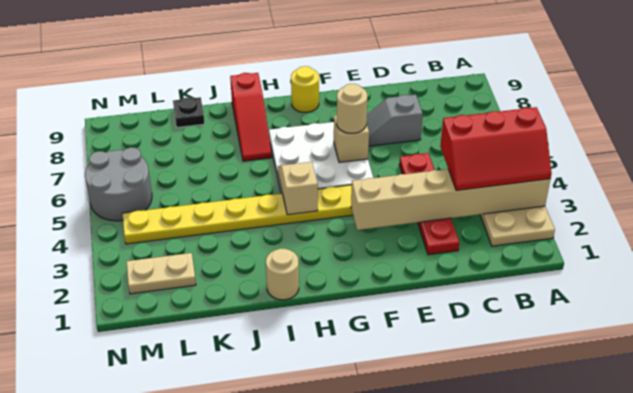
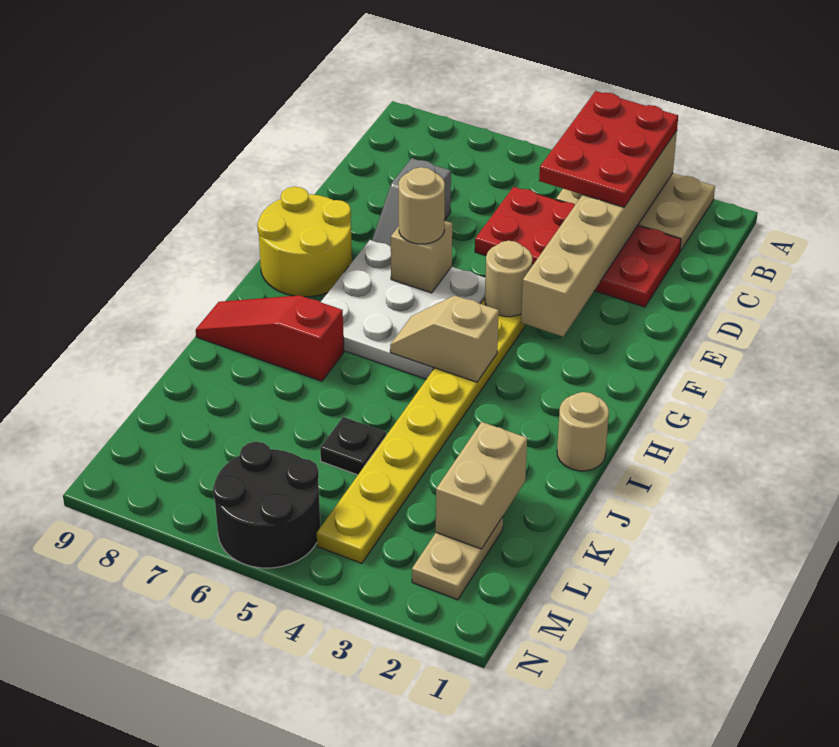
red slope A3:C4 level 3 top 4 -> red plate A3:C4 level 3
red plate D2:D5 level 1 -> red plate C2:D5 level 1
none -> tan round brick F4 level 2
yellow round brick G9 level 1 -> yellow round brick F8:G9 level 1
red slope I7:I9 level 1 top 9 -> red slope I7:I9 level 1 top 7
none -> tan brick K2:L2 level 2
black plate K9 level 1 -> black plate K5 level 1
grey round brick M5:N6 level 1 -> black round brick M5:N6 level 1

